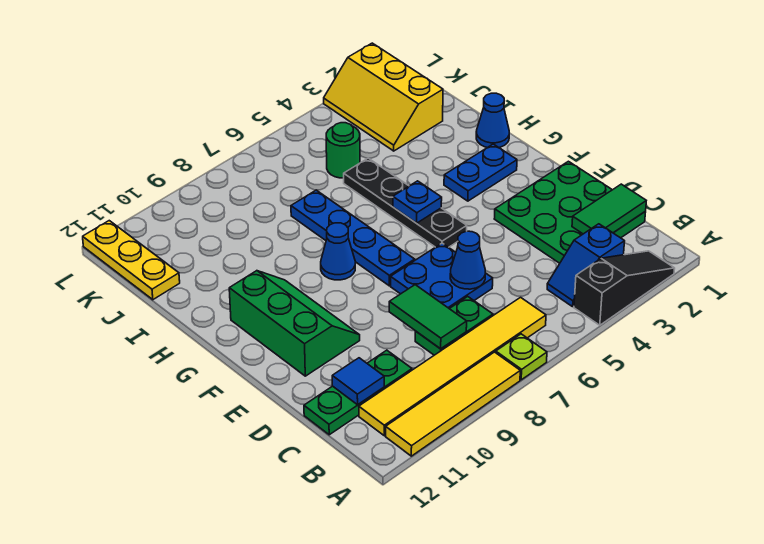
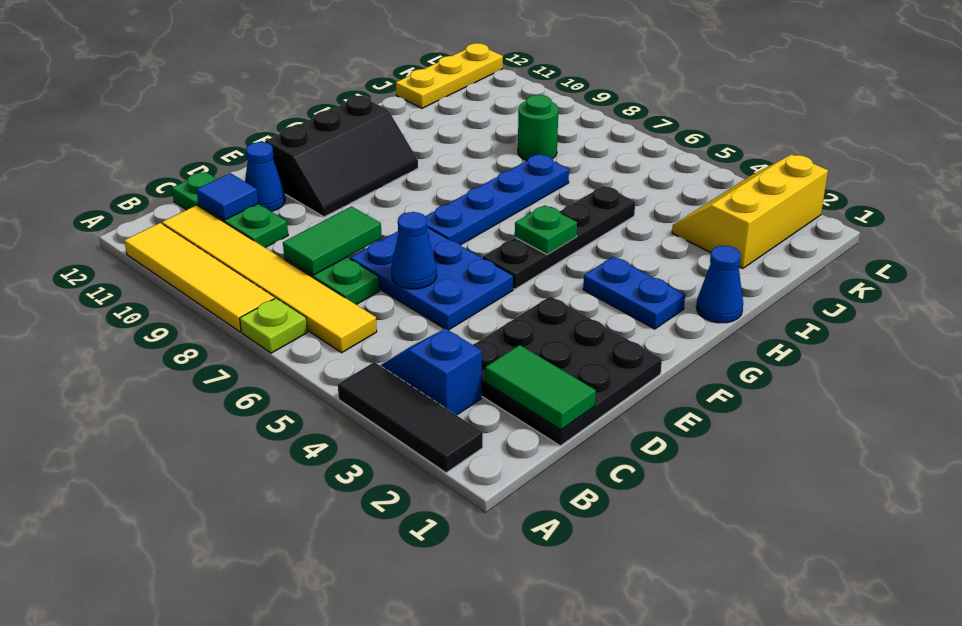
black slope A2:A4 level 1 top 4 -> black tile A2:A4 level 1
green plate C1:E3 level 1 -> black plate C1:E3 level 1
blue plate D6:E7 level 1 -> blue plate D5:E7 level 1
green slope E10:G11 level 1 top 11 -> black slope E10:G11 level 1 top 11
blue plate G5 level 2 -> green plate G5 level 2
blue cone G8 level 1 -> blue cone D11 level 1
green round brick J5 level 1 -> green round brick J8 level 1

